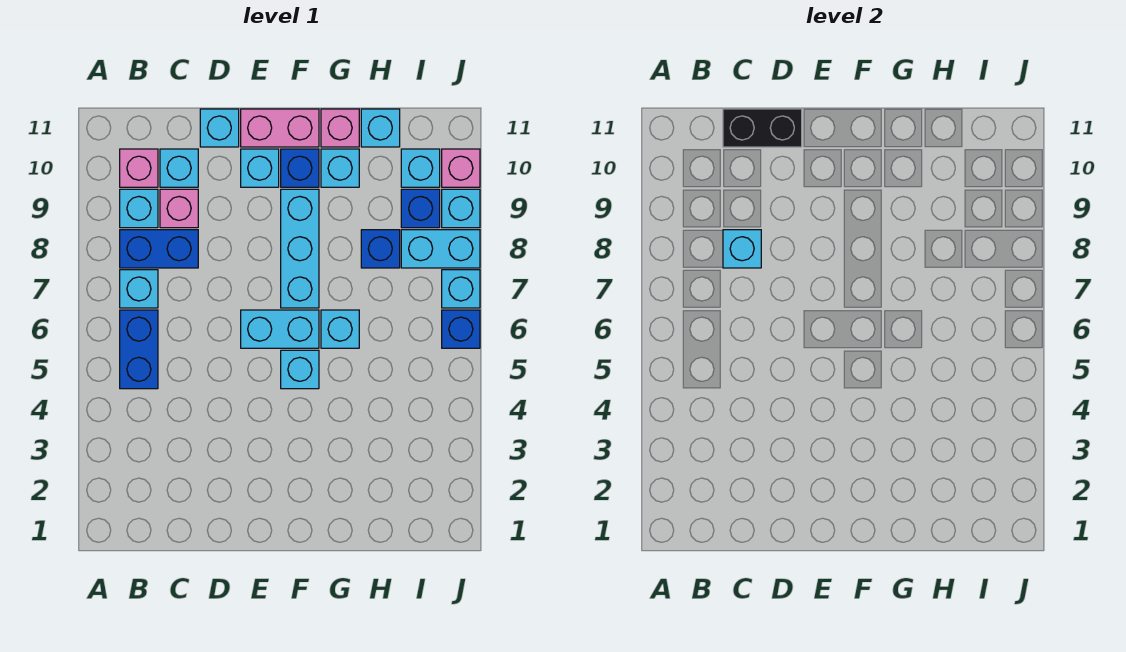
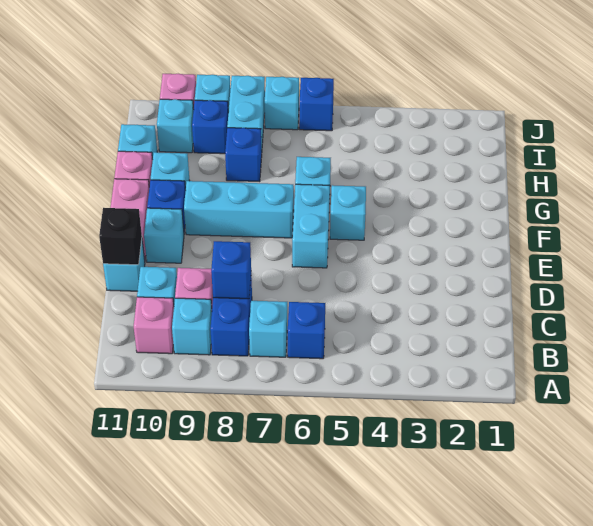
blue brick B5:B6 level 1 -> blue brick B6 level 1
cyan brick C8 level 2 -> blue brick C8 level 2
black brick C11:D11 level 2 -> black brick D11 level 2

